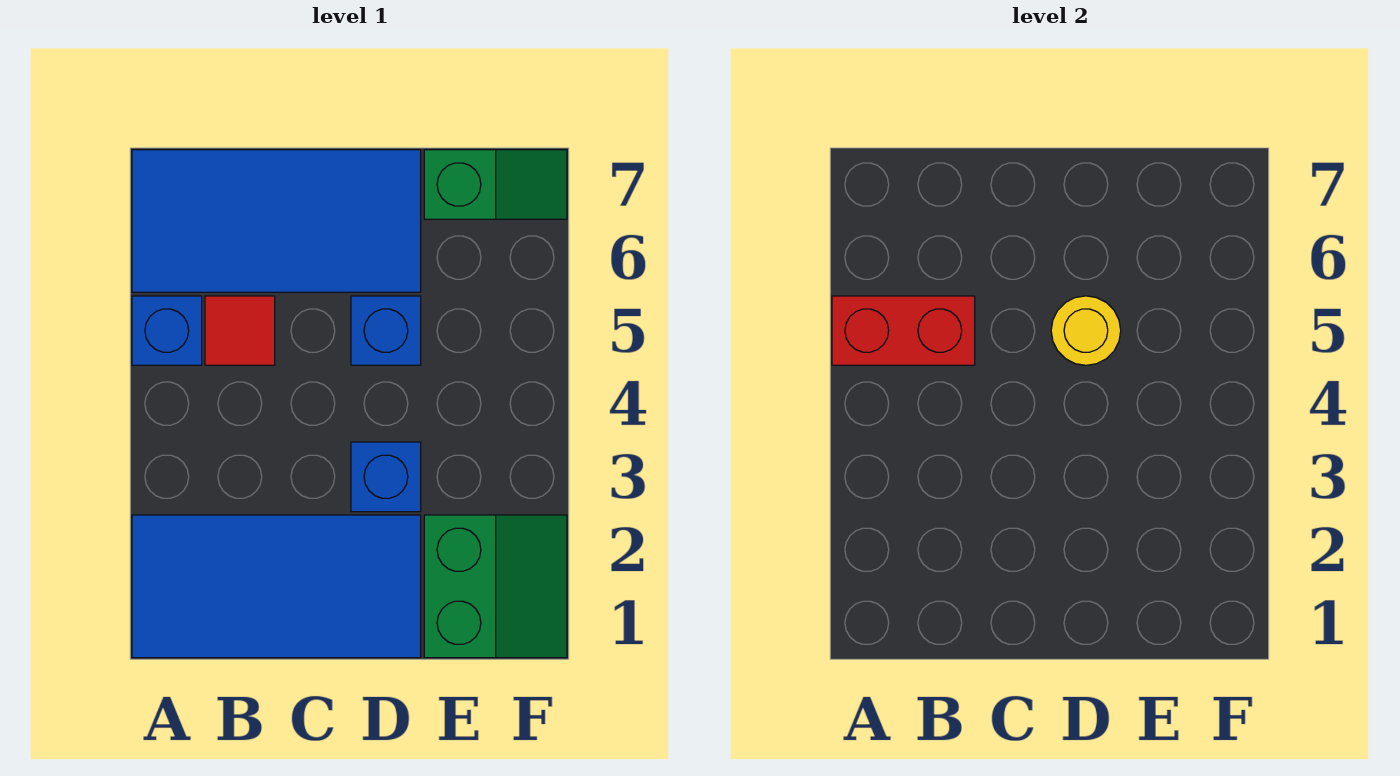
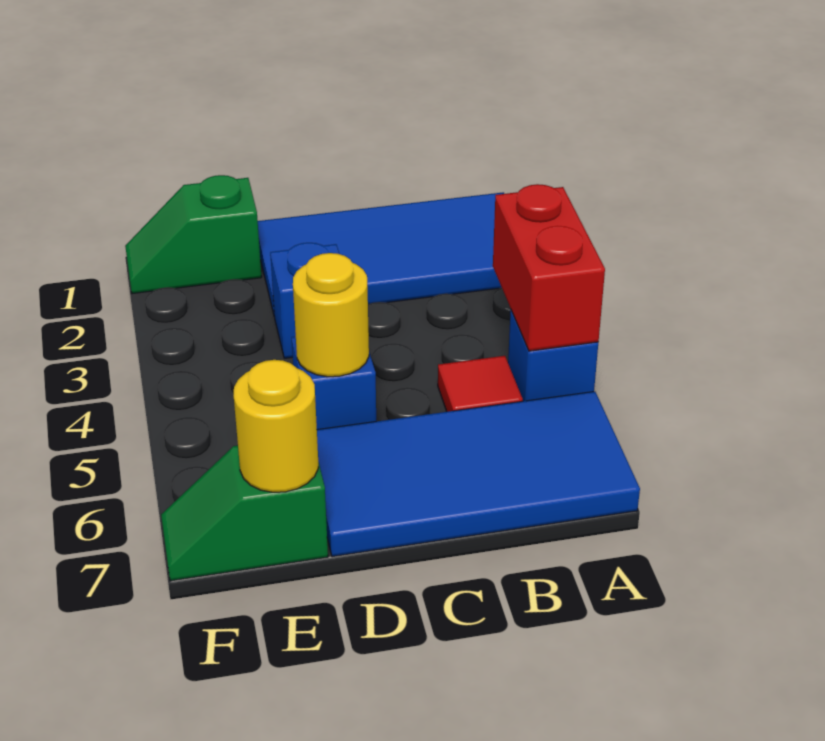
red brick A5:B5 level 2 -> red brick A4:A5 level 2
green slope E1:F2 level 1 top E -> green slope E1:F1 level 1 top E
none -> yellow round brick E7 level 2

